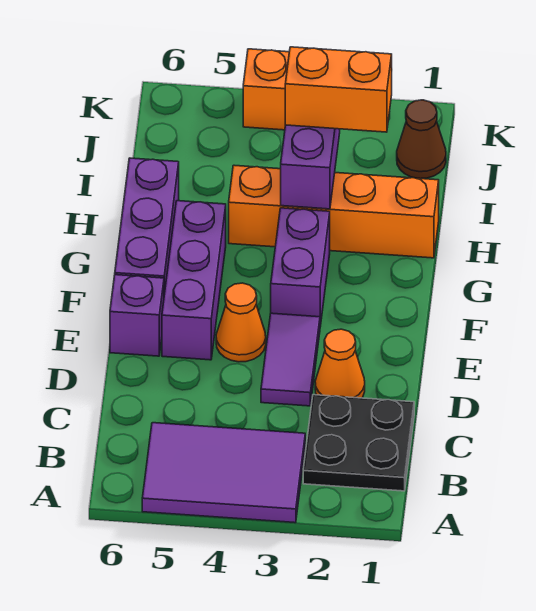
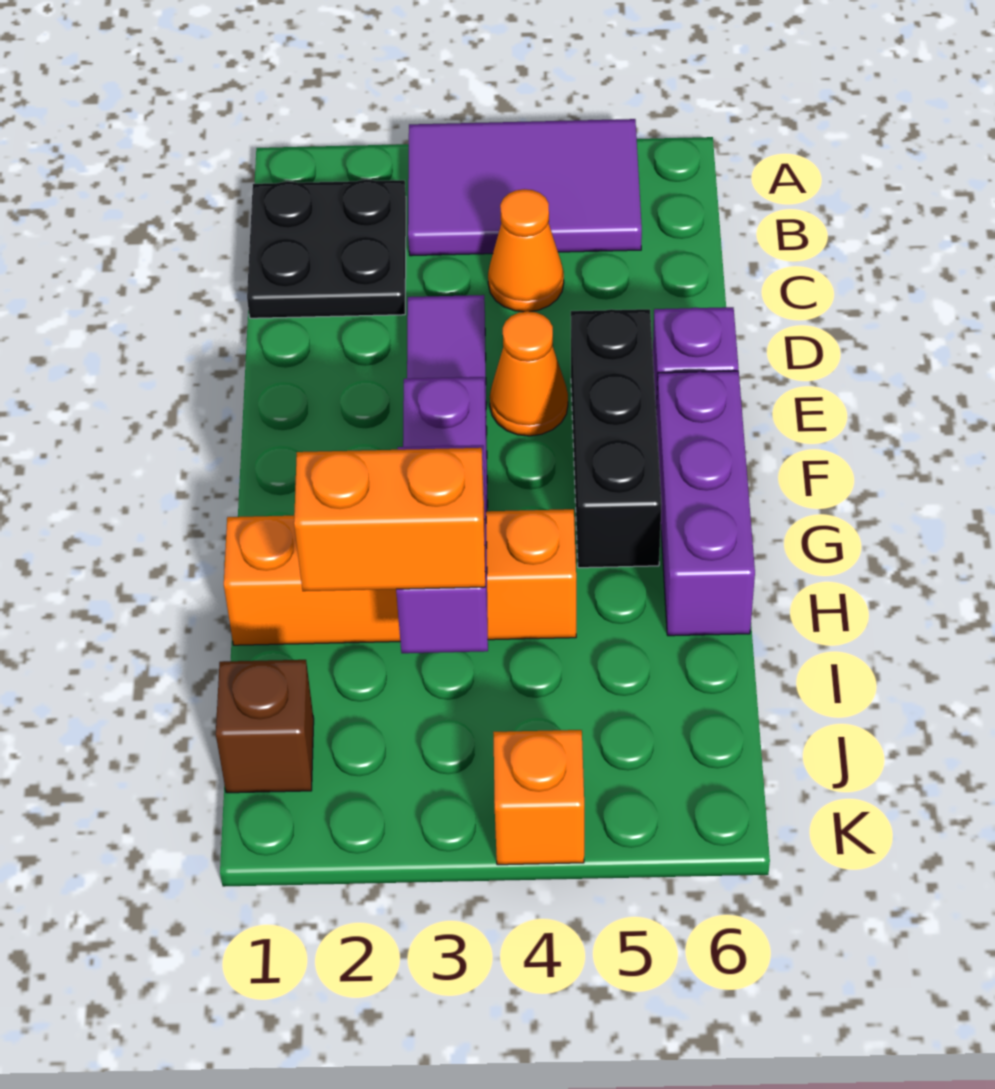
orange cone D2 level 1 -> orange cone C4 level 1
purple brick E5:G5 level 1 -> black brick E5:G5 level 1
brown cone J1 level 1 -> brown brick J1 level 1

